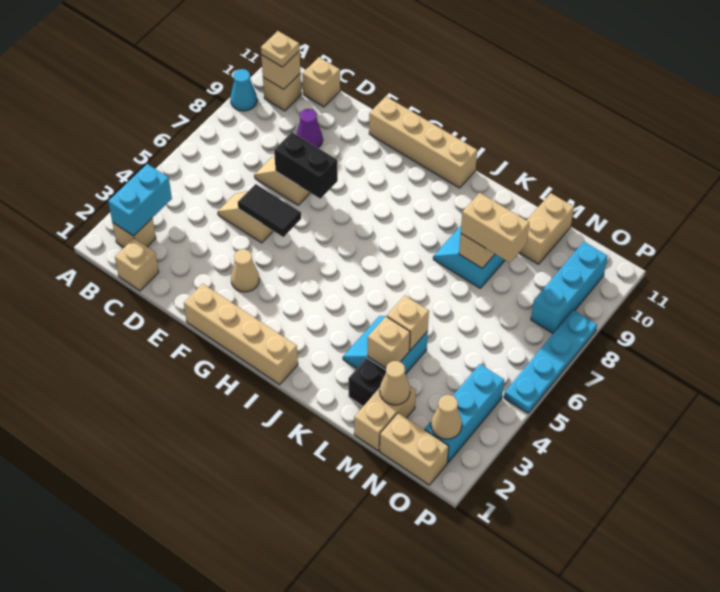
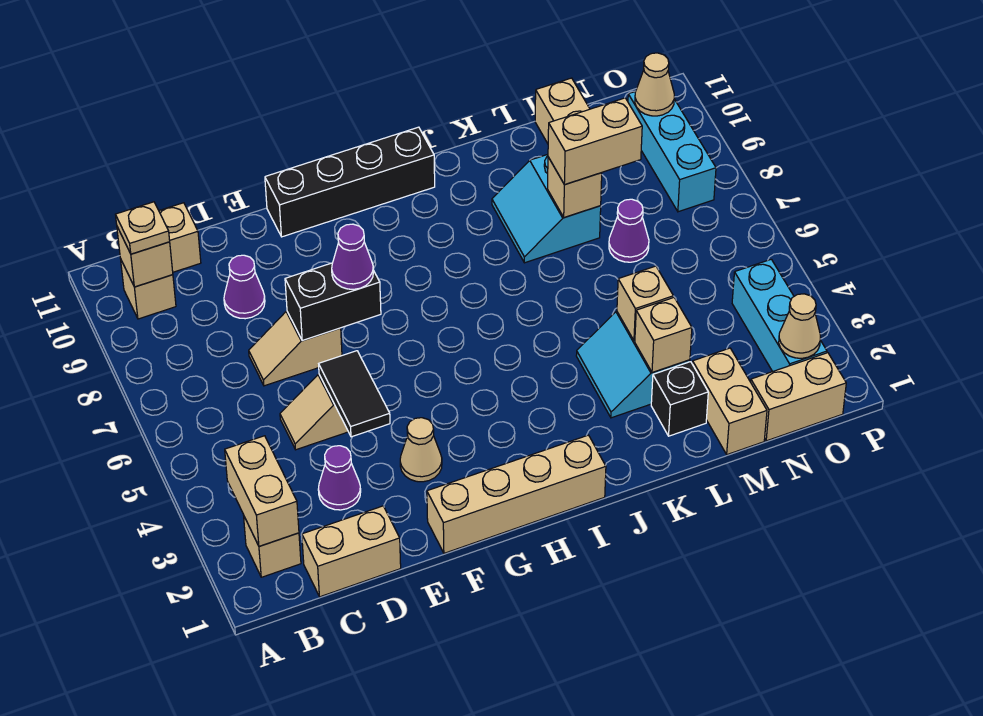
cyan cone A9 level 1 -> none
cyan brick B2:B3 level 2 -> tan brick B2:B3 level 2
tan brick C1 level 1 -> tan brick C1:D1 level 1
none -> purple cone D3 level 1
black tile E5:F5 level 2 -> black tile E4:E5 level 2
none -> purple cone F7 level 3
tan brick F11:I11 level 1 -> black brick F11:I11 level 1
tan cone M2 level 2 -> tan cone O10 level 2
none -> purple cone M7 level 1
cyan plate P5:P8 level 1 -> none

